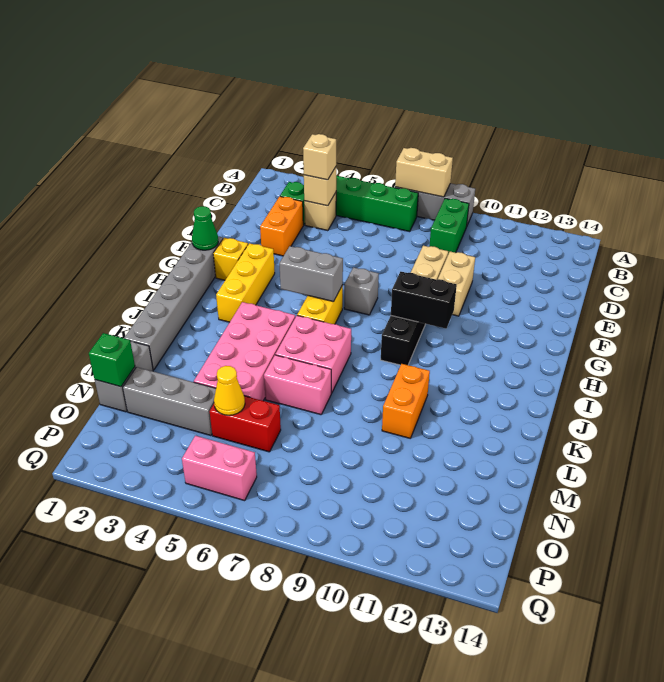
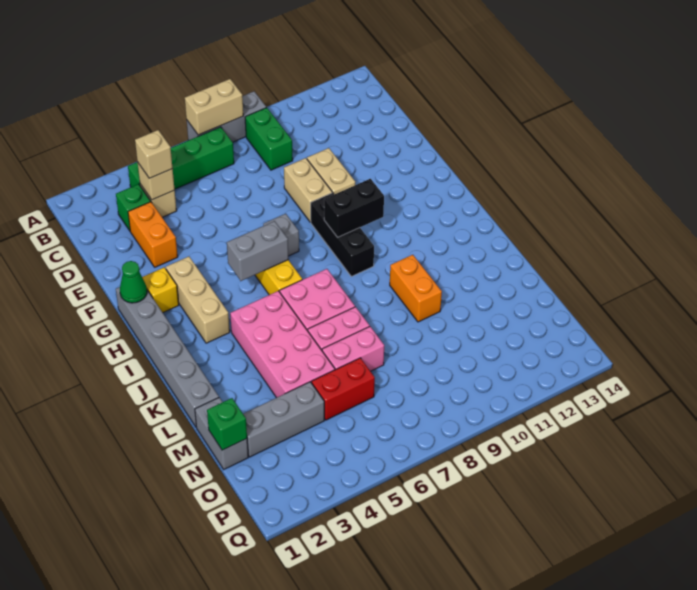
yellow brick G3:I3 level 1 -> tan brick G3:I3 level 1
yellow cone N5 level 2 -> none
pink brick P5:P6 level 1 -> pink brick M6:M7 level 1

